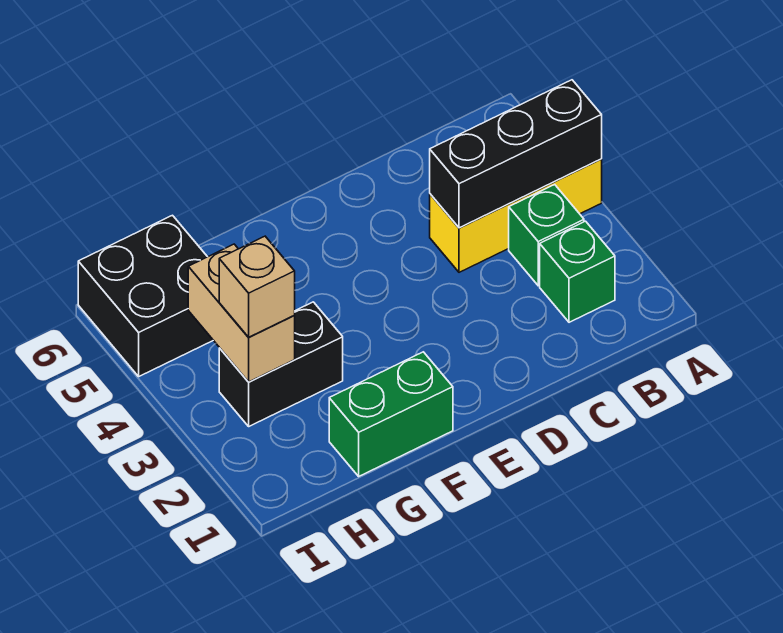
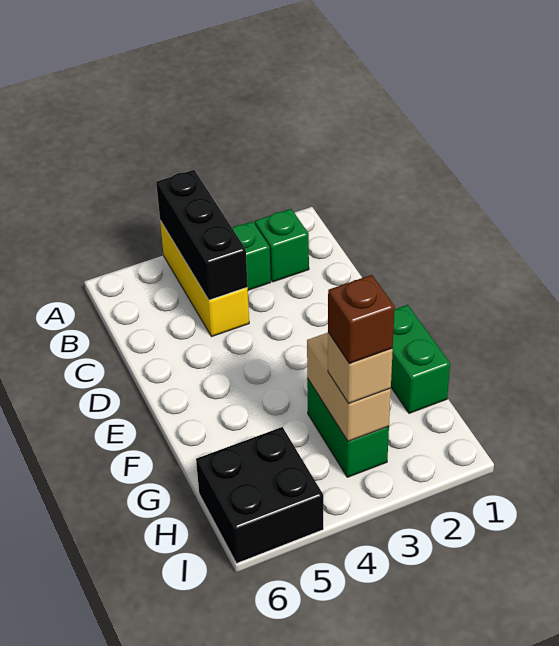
black brick G3:H3 level 1 -> green brick G3:H3 level 1
tan brick H3:H4 level 2 -> tan brick G3:H3 level 2
none -> brown brick H3 level 4

